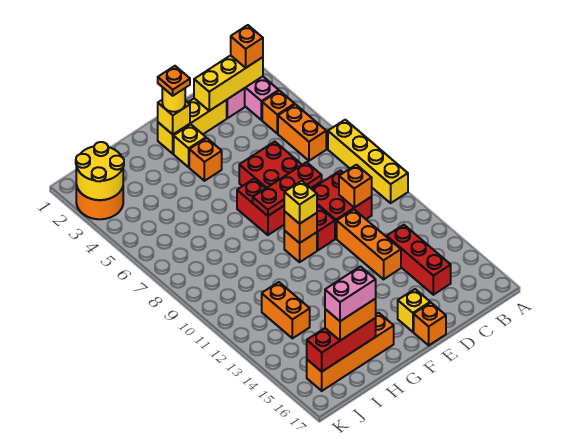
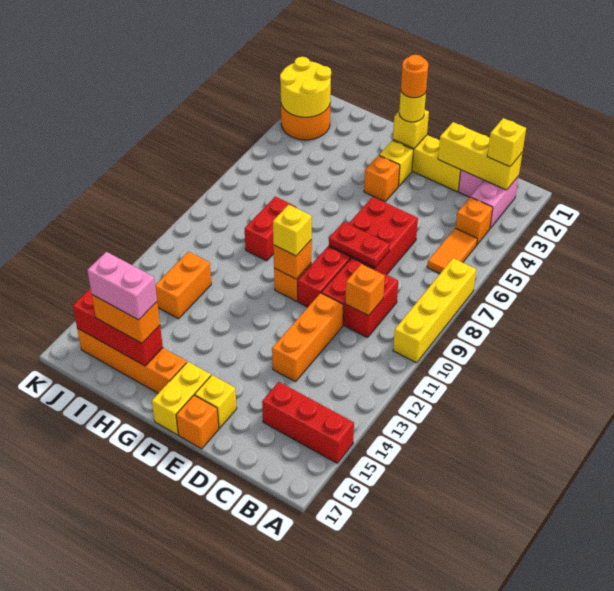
orange brick B2 level 3 -> yellow brick B2 level 3
orange brick B5:B6 level 1 -> orange tile B5:B6 level 1
red brick C13:C15 level 1 -> red brick A15:C15 level 1
red plate D8:F8 level 2 -> red plate D8:E8 level 2
orange plate F2 level 4 -> orange round brick F2 level 4
red brick F7:F8 level 1 -> red brick H8:H9 level 1
none -> yellow brick F16:F17 level 1

